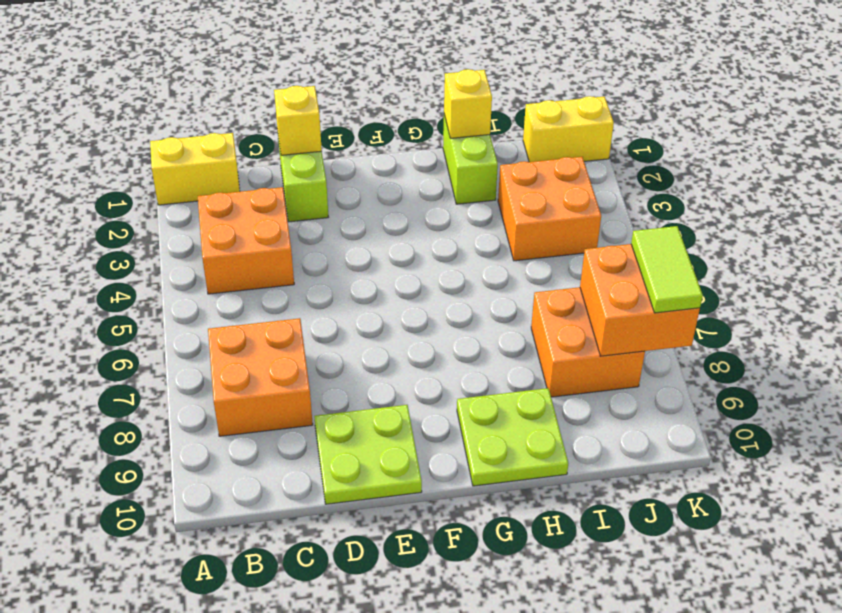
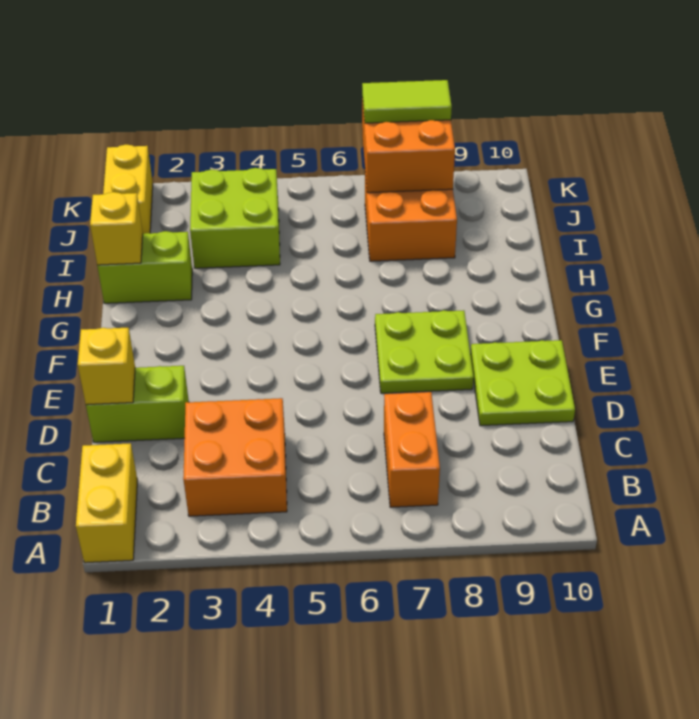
orange brick B7:C8 level 1 -> orange brick B7:C7 level 1
lime plate G9:H10 level 1 -> lime plate E7:F8 level 1
orange brick I3:J4 level 1 -> lime brick I3:J4 level 1

